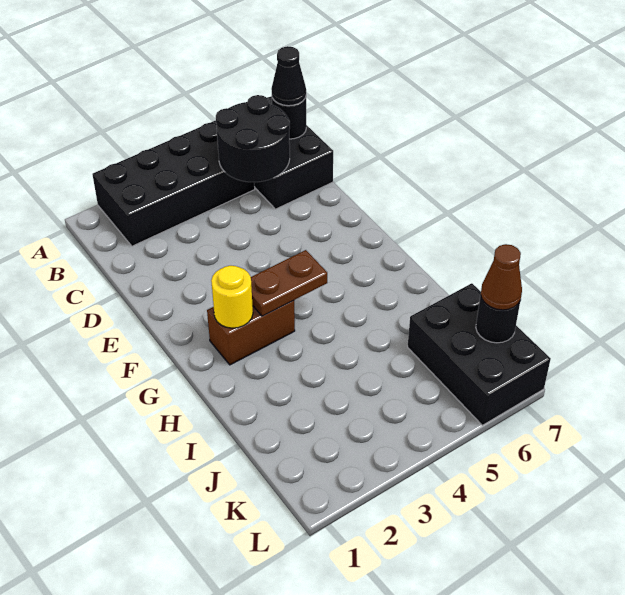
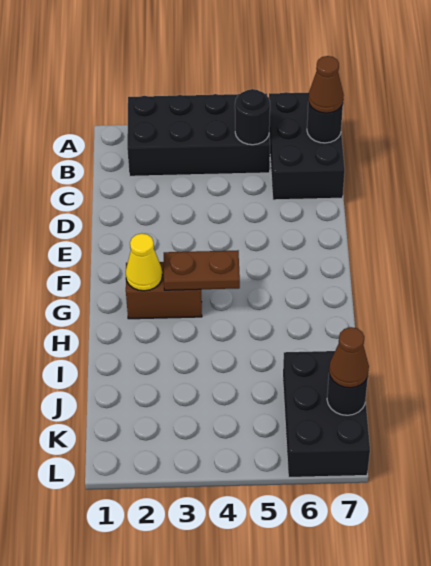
black round brick B5:C6 level 2 -> black round brick B5 level 2
black cone B7 level 3 -> brown cone B7 level 3
yellow round brick G2 level 2 -> yellow cone G2 level 2

